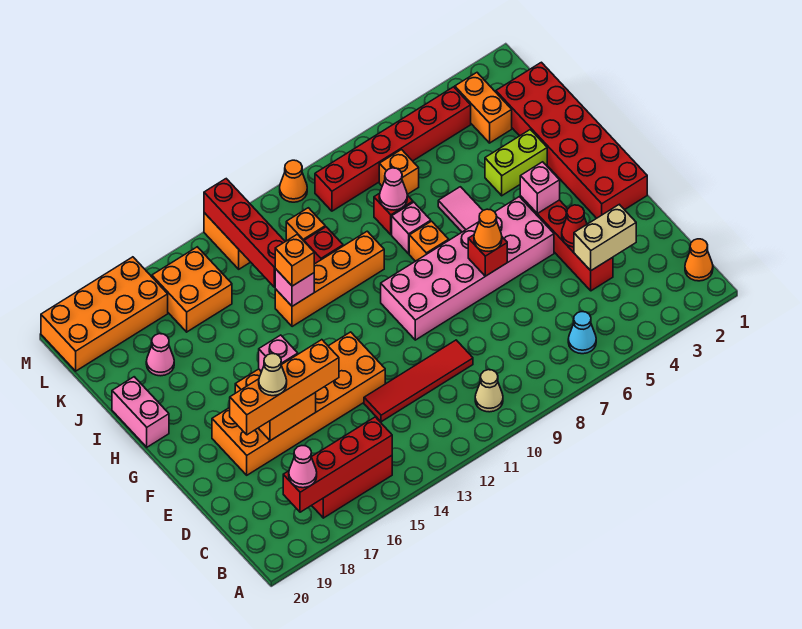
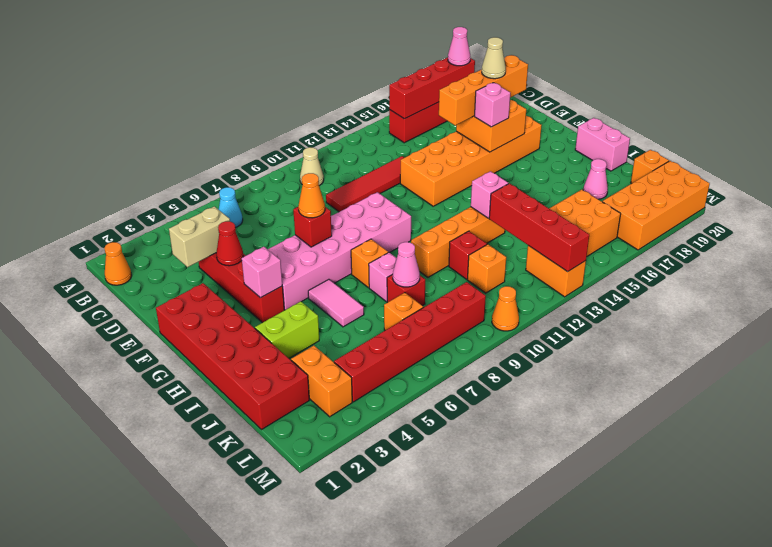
orange brick I13 level 3 -> orange brick K20 level 1

